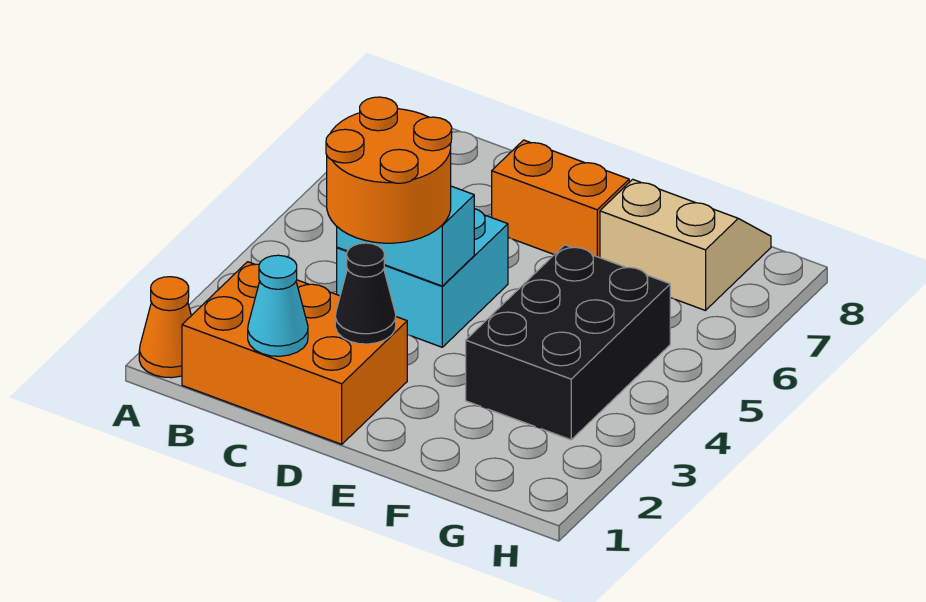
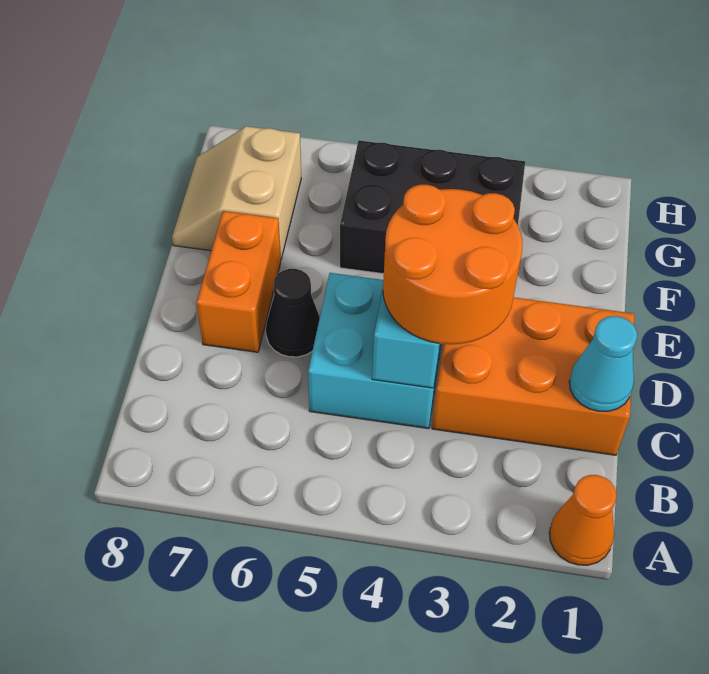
orange brick B1:D2 level 1 -> orange brick C1:D3 level 1
black cone D2 level 2 -> black cone D6 level 1

